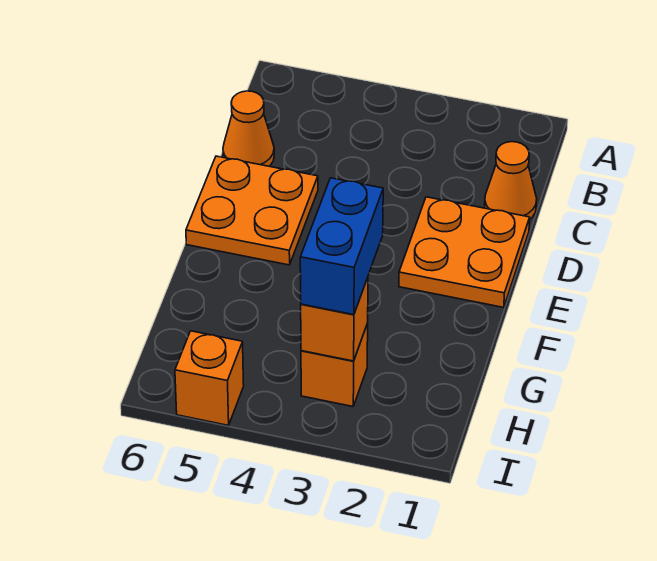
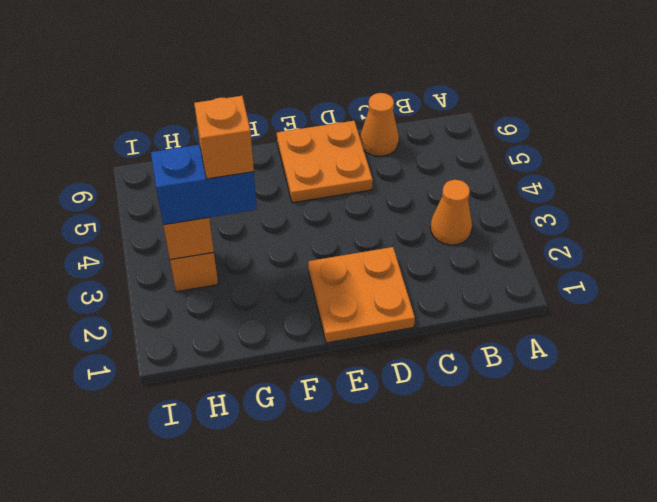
orange cone C1 level 1 -> orange cone B3 level 1
orange brick I5 level 1 -> orange brick G3 level 4

